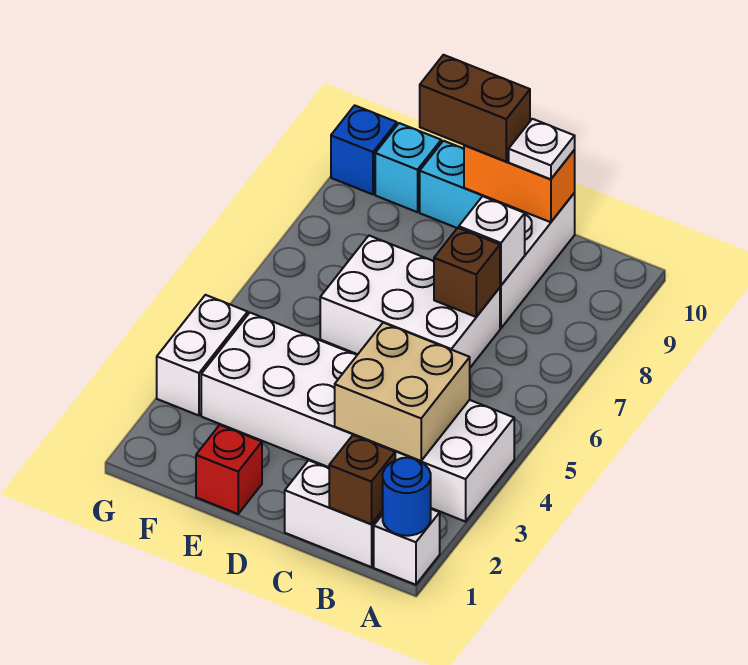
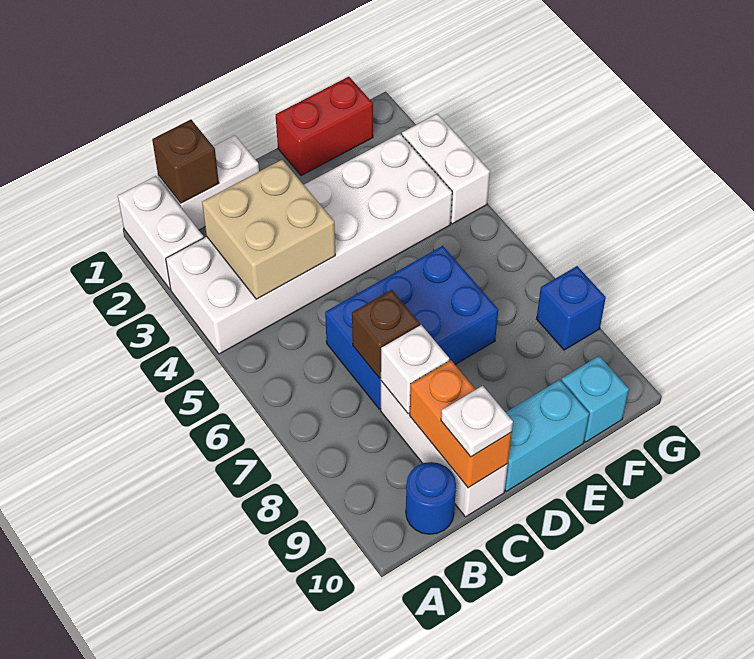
white brick A1 level 1 -> white brick A1:A2 level 1
blue round brick A1 level 2 -> blue round brick B10 level 1
white brick C6:E7 level 1 -> blue brick C6:E7 level 1
orange brick C10:D10 level 2 -> orange brick C9:C10 level 2
brown brick D10:E10 level 3 -> none
red brick E1 level 1 -> red brick E1:F1 level 1
blue brick G10 level 1 -> blue brick G8 level 1

